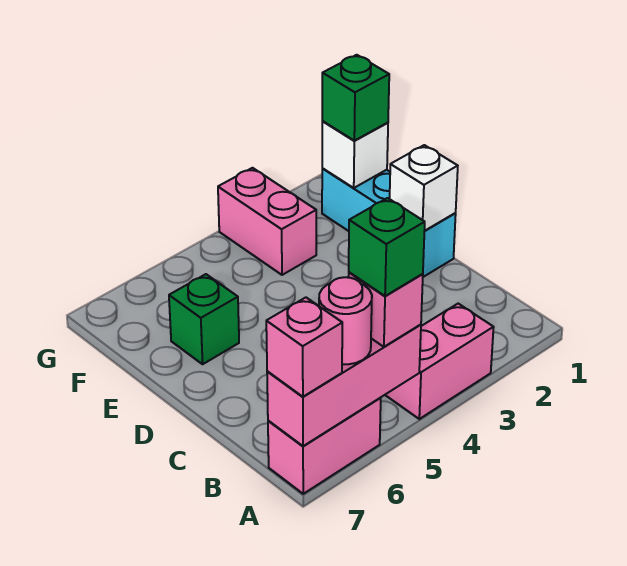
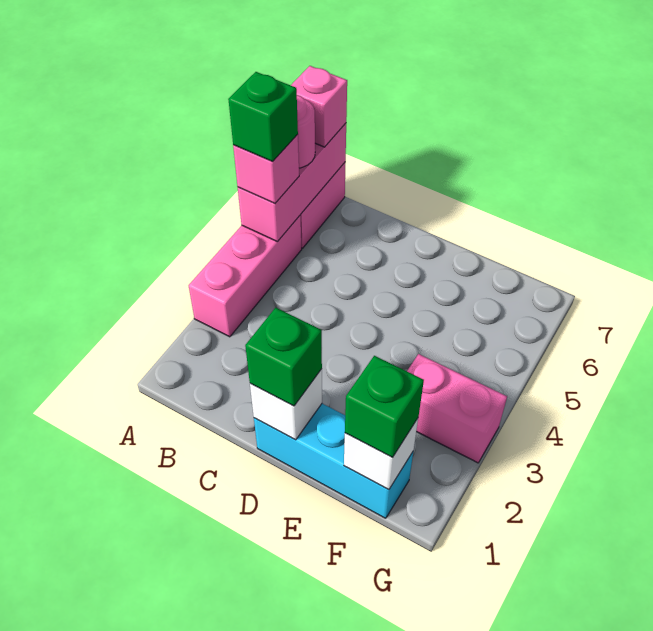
pink brick A3:A4 level 1 -> pink brick A3:A5 level 1
green brick E6 level 1 -> green brick D1 level 3

